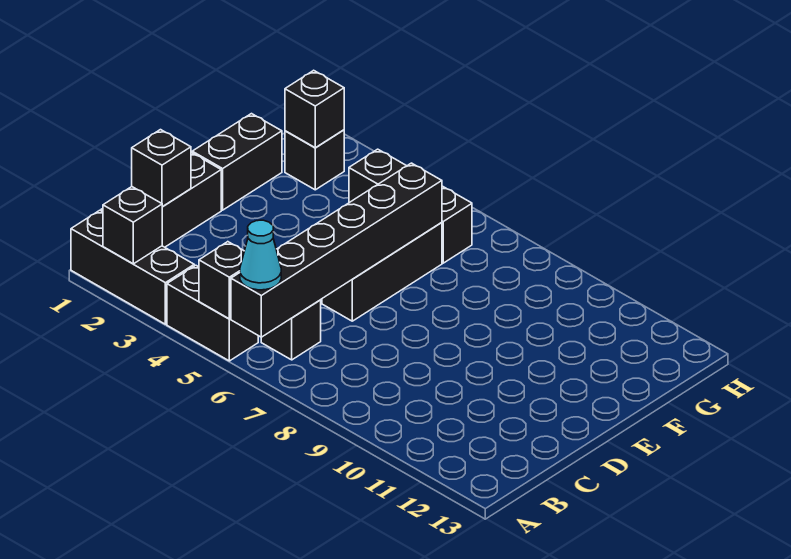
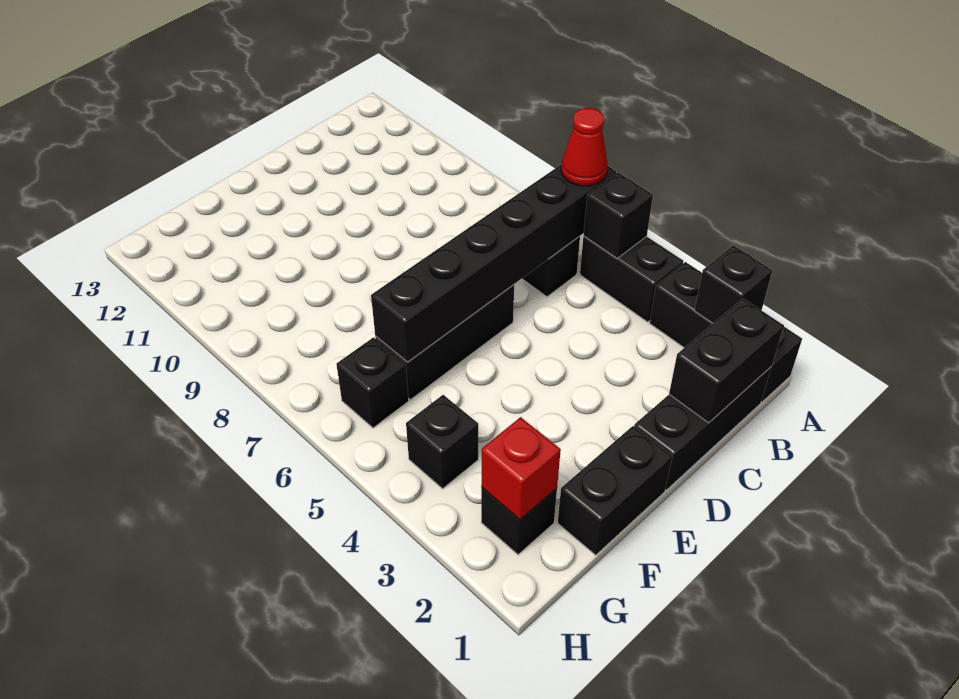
cyan cone A6 level 3 -> red cone A6 level 3
black brick C1 level 2 -> black brick B1:C1 level 2
black brick G2 level 2 -> red brick G2 level 2

